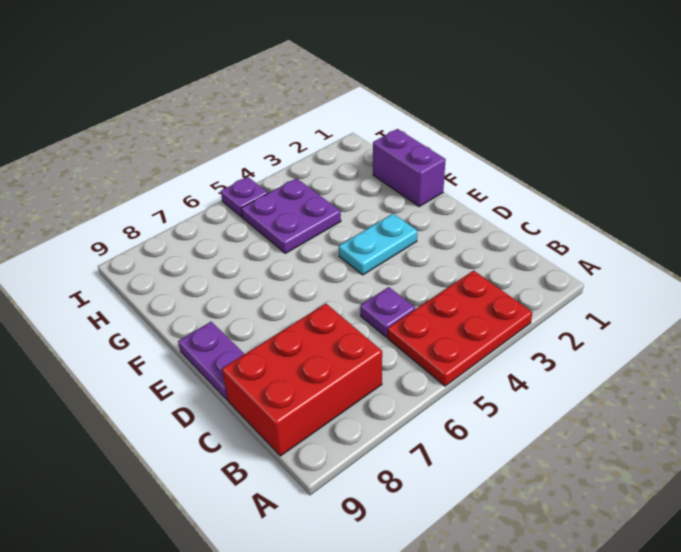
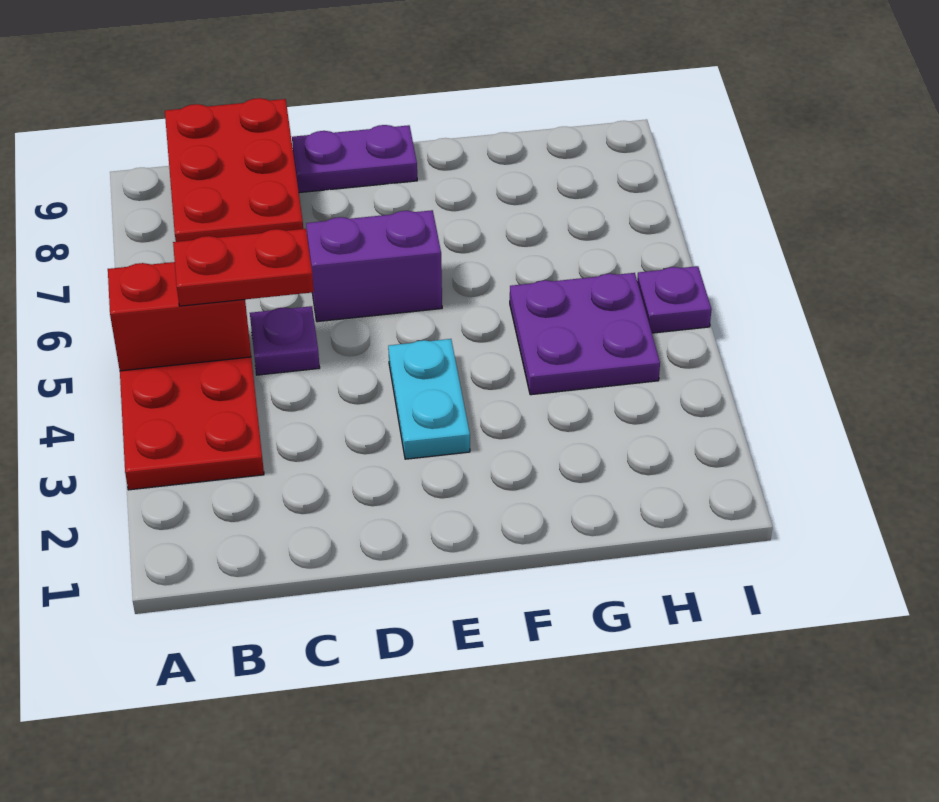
none -> red brick A5:B5 level 2
none -> red plate B5:C5 level 3
purple brick F1:G1 level 1 -> purple brick D6:E6 level 1

